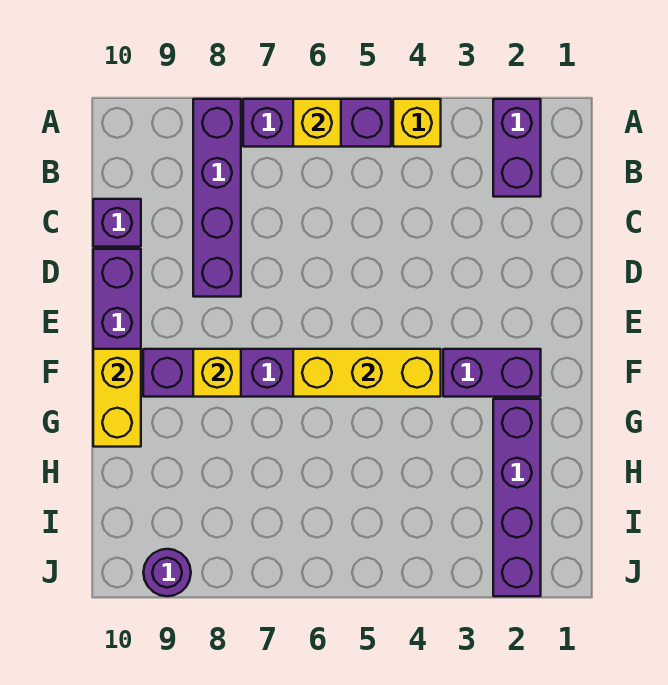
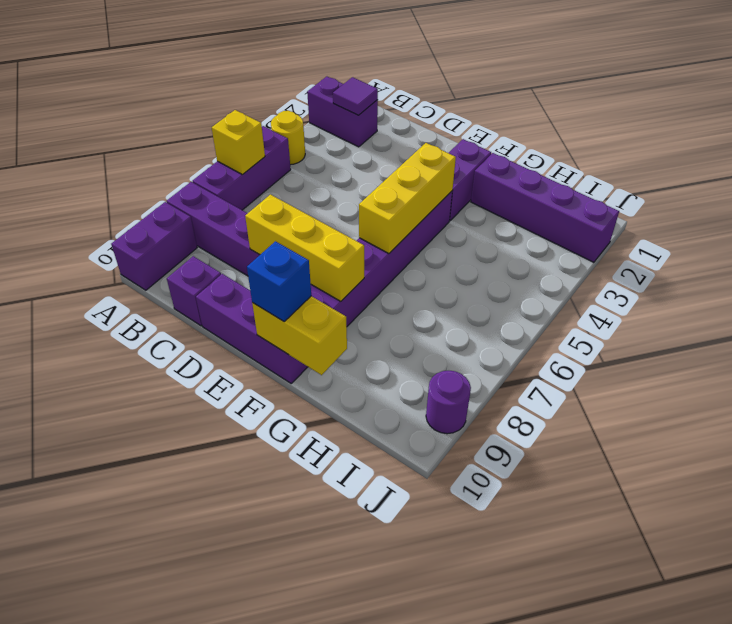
yellow brick A4 level 1 -> yellow round brick A4 level 1
none -> purple brick A9:A10 level 1
none -> purple tile B2 level 2
yellow brick F8 level 2 -> yellow brick D8:F8 level 2
none -> blue brick F10 level 3

